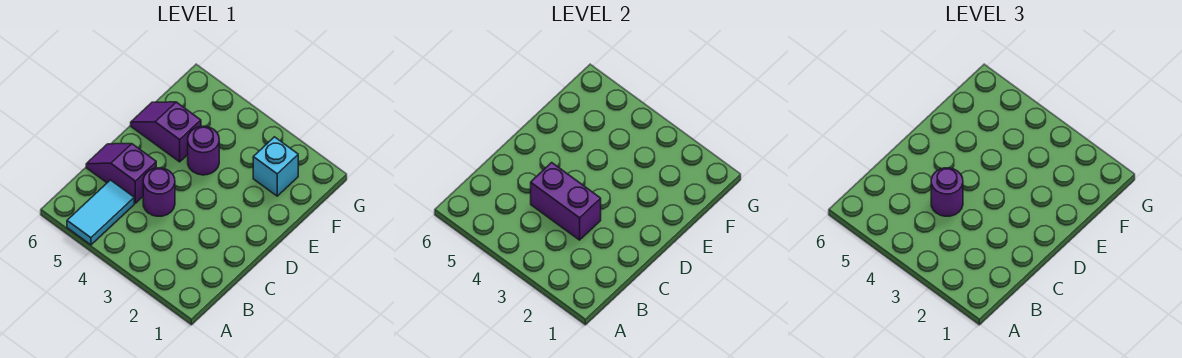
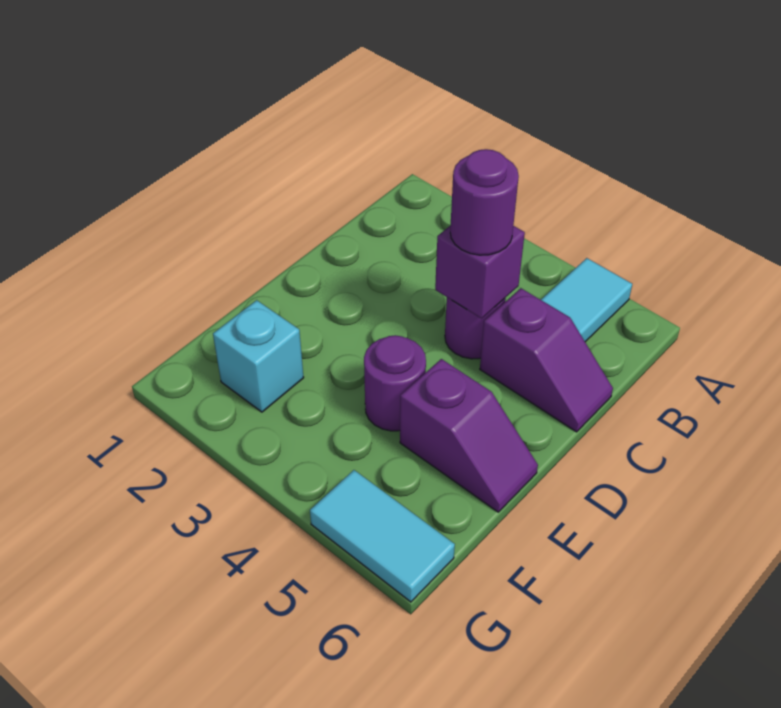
purple brick C3:C4 level 2 -> purple brick C4 level 2
none -> cyan tile G5:G6 level 1

